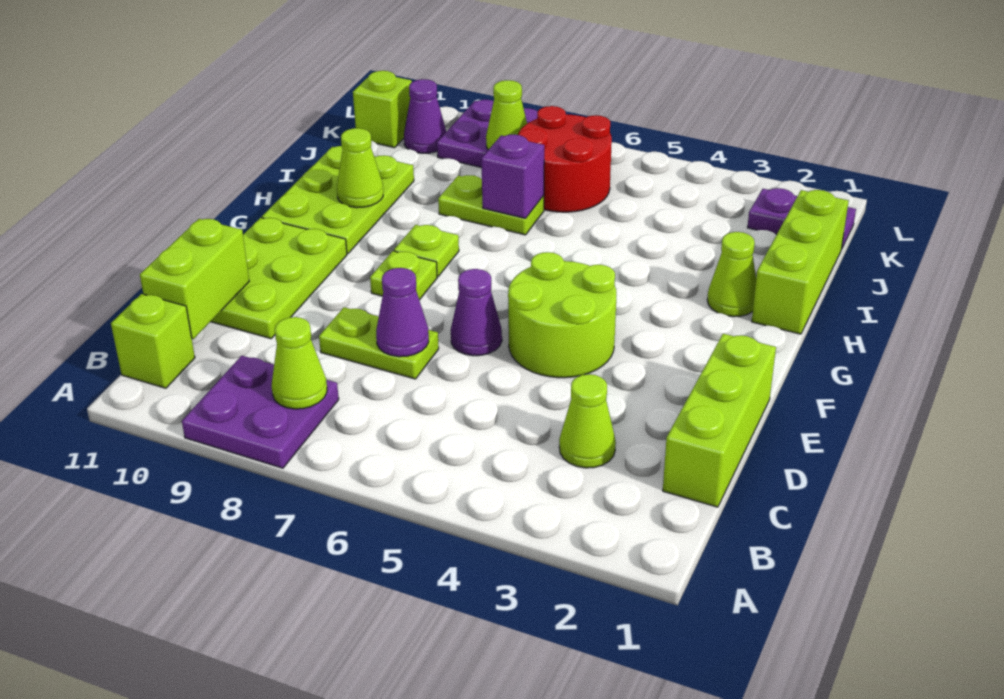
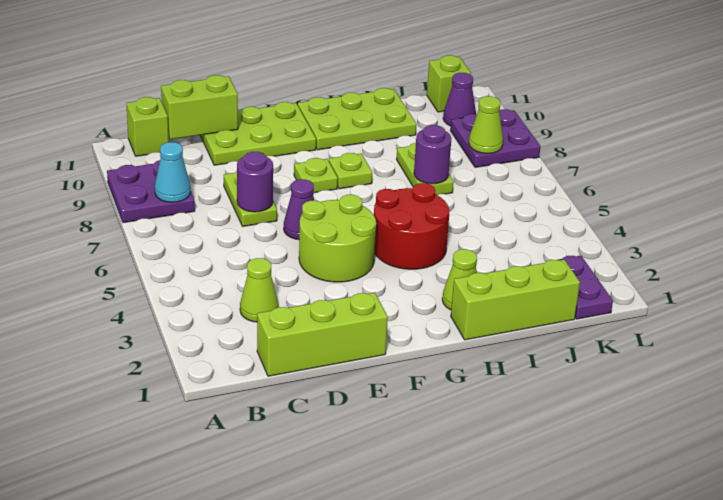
lime cone B8 level 2 -> cyan cone B8 level 2
purple cone D7 level 2 -> purple round brick D7 level 2
lime cone H10 level 2 -> none
purple brick I7 level 2 -> purple round brick I7 level 2
red round brick J6:K7 level 1 -> red round brick G4:H5 level 1

